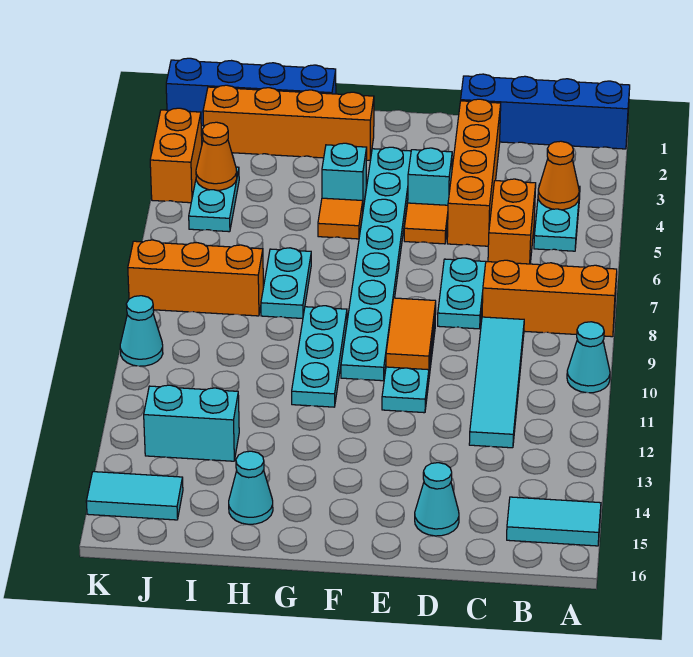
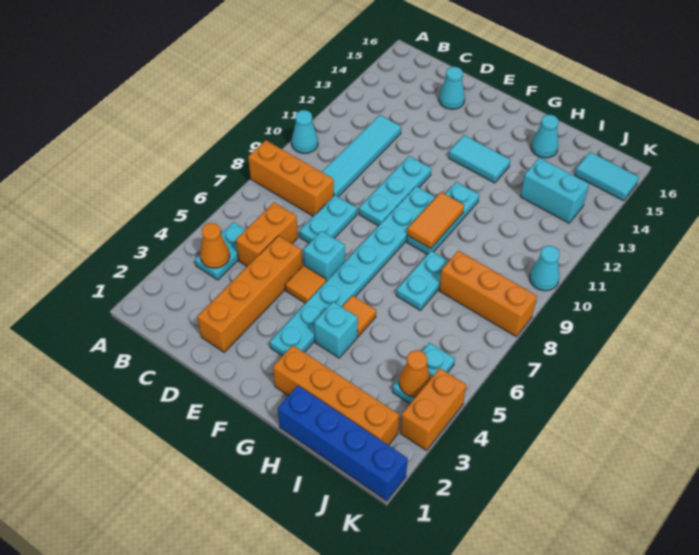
blue brick A1:D1 level 1 -> none
cyan tile A15:B15 level 1 -> cyan tile F13:G13 level 1
cyan brick E4 level 1 -> cyan brick E6 level 1
orange tile E9:E10 level 2 -> orange tile G9:G10 level 2

